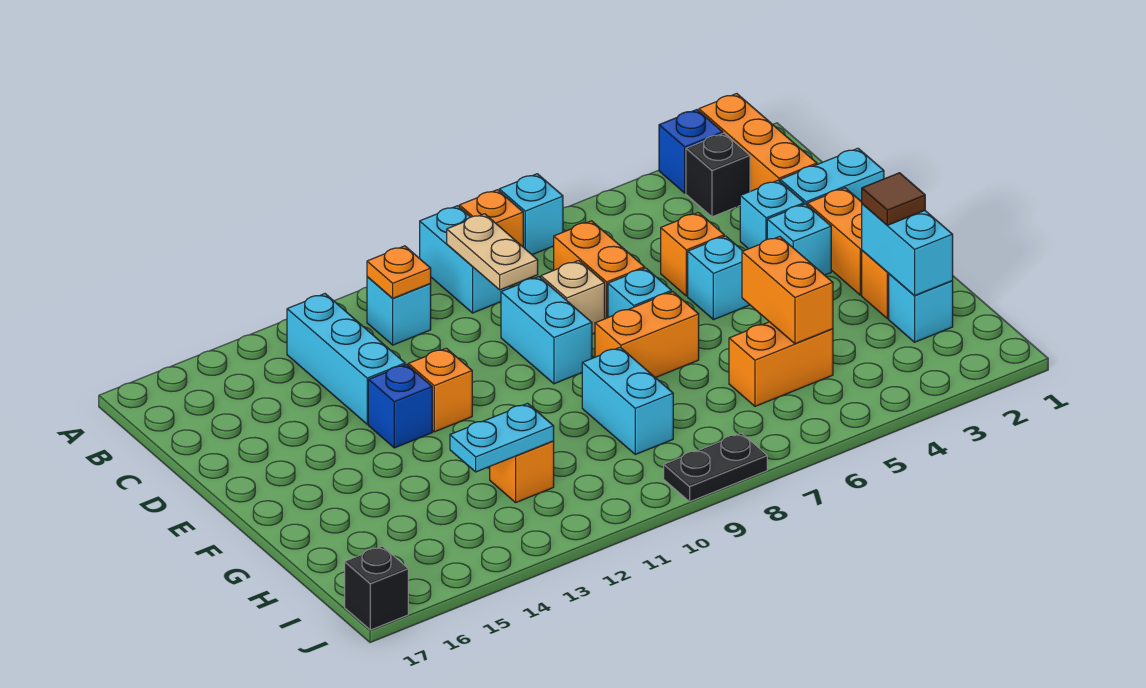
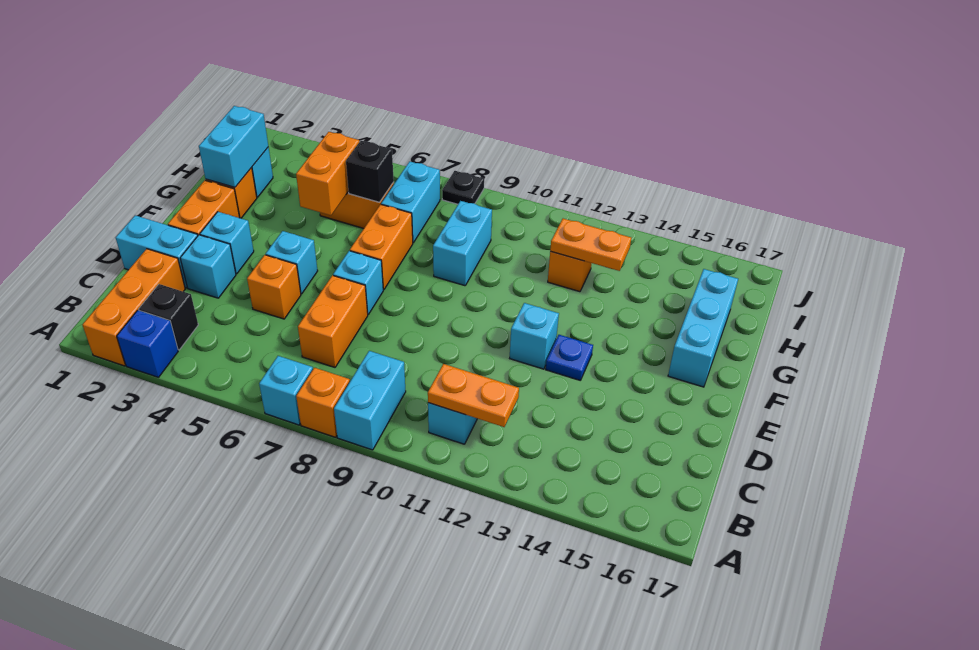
tan plate B9:C9 level 2 -> none
orange plate B11 level 2 -> orange plate B11:B12 level 2
cyan brick B13:D13 level 1 -> cyan brick F16:H16 level 1
tan brick D8 level 1 -> none
cyan brick D9:E9 level 1 -> cyan brick H7:I7 level 1
orange brick E12 level 1 -> cyan brick E12 level 1
blue brick E13 level 1 -> blue plate E13 level 1
orange brick F7:F8 level 1 -> orange brick F7:G7 level 1
brown tile G2 level 3 -> none
cyan plate H12:H13 level 2 -> orange plate H12:H13 level 2
black plate J8:J9 level 1 -> black plate J8 level 1
black brick J17 level 1 -> black brick H6 level 2

